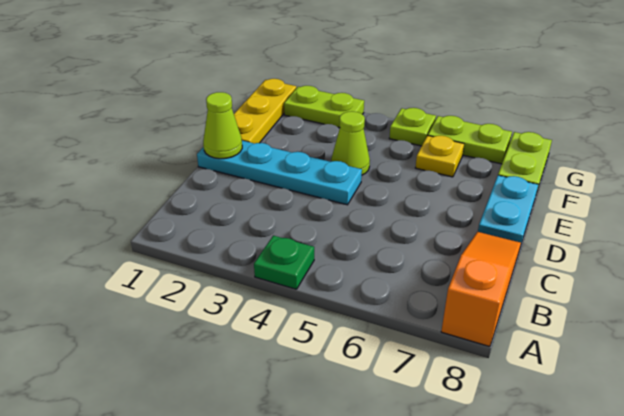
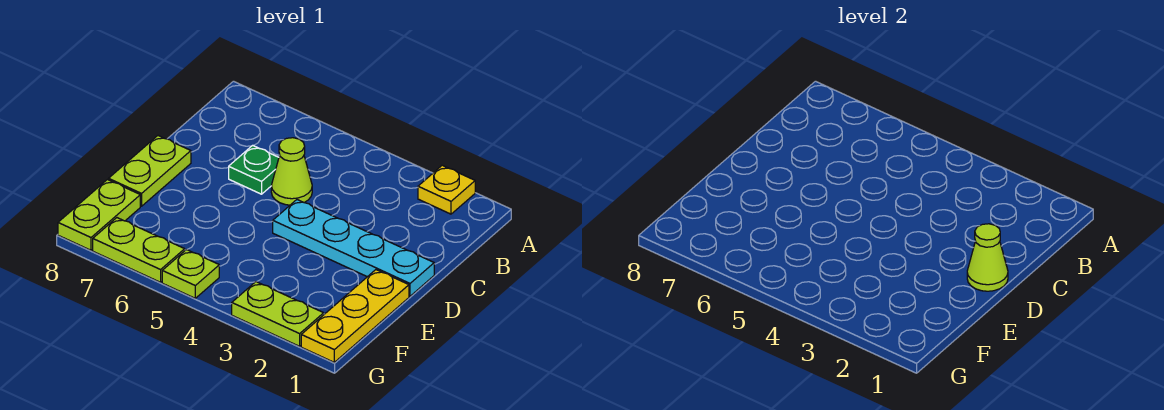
green plate A4 level 1 -> green plate C6 level 1
orange slope A8:C8 level 1 top A -> none
cyan plate D8:E8 level 1 -> lime plate D8:E8 level 1
lime cone E4 level 1 -> lime cone C5 level 1
yellow plate F6 level 1 -> yellow plate A2 level 1

